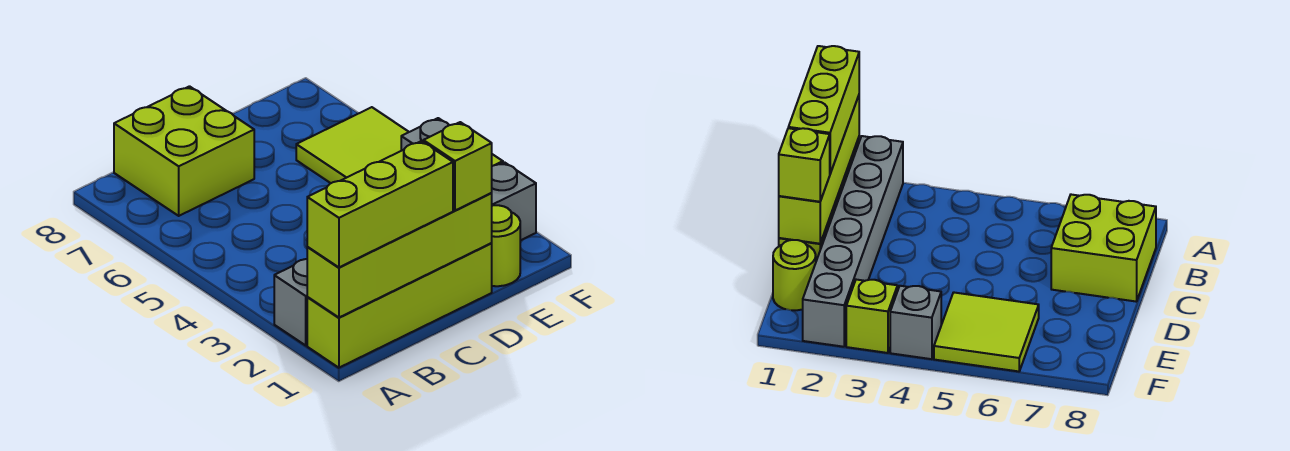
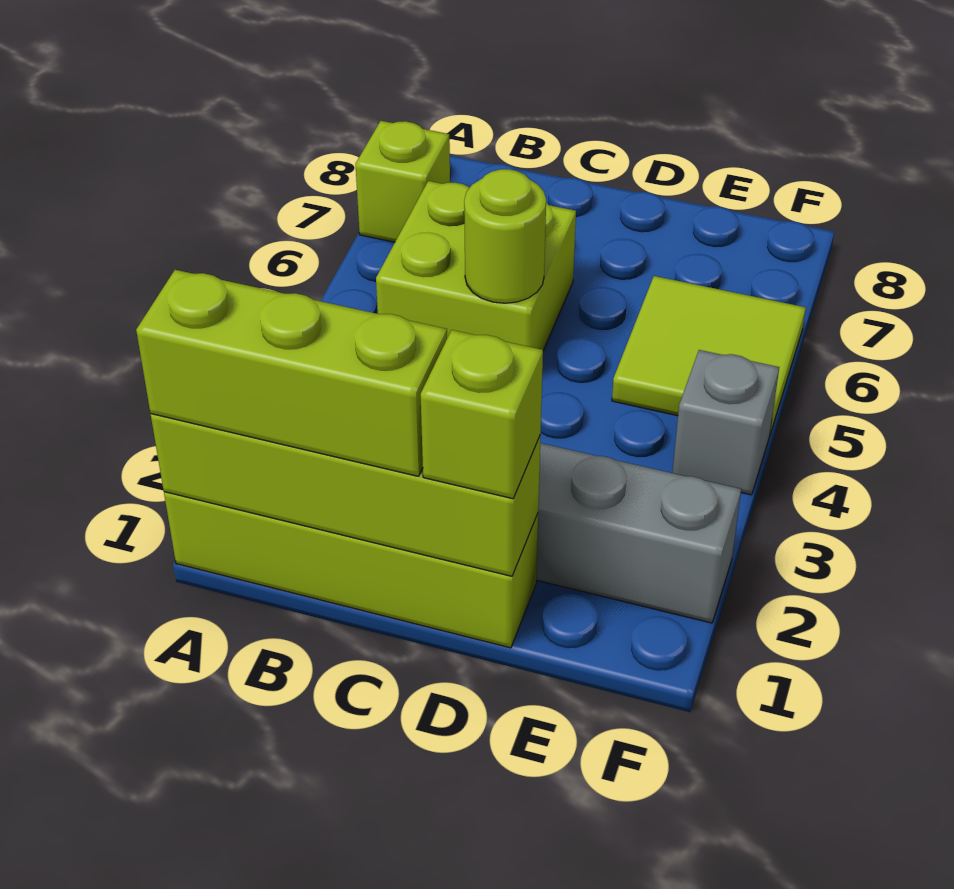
lime brick B7:C8 level 1 -> lime brick B5:C6 level 1
lime round brick E1 level 1 -> lime round brick C5 level 2
lime brick F3 level 1 -> lime brick A7 level 1

